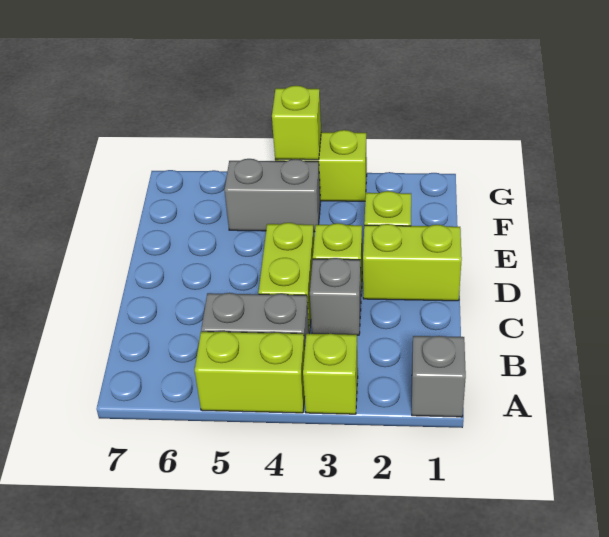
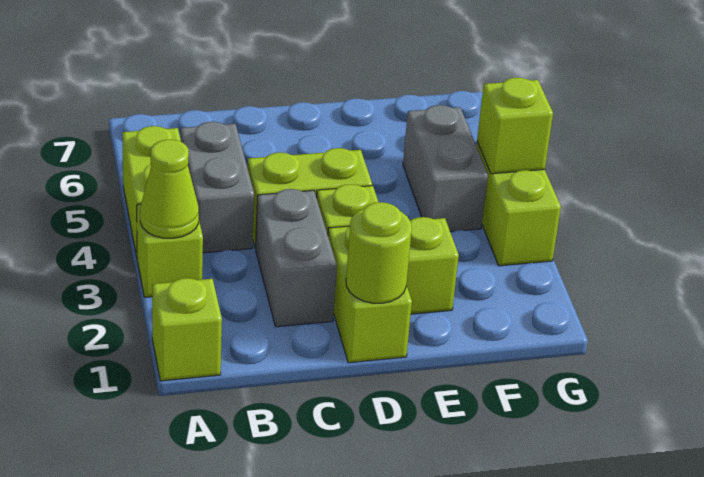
grey brick A1 level 1 -> lime brick A1 level 1
none -> lime cone A3 level 2
grey brick C3 level 1 -> grey brick C2:C3 level 1
none -> lime round brick D1 level 2

